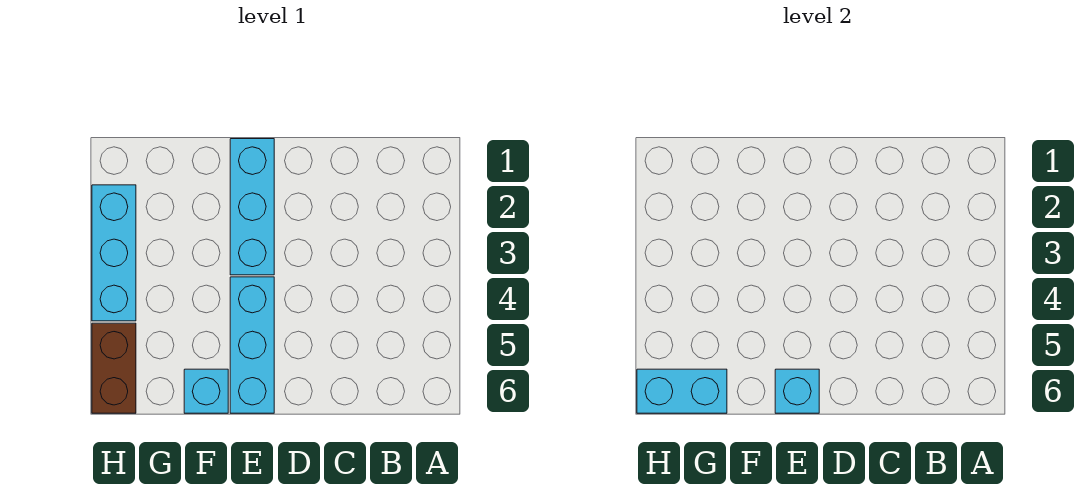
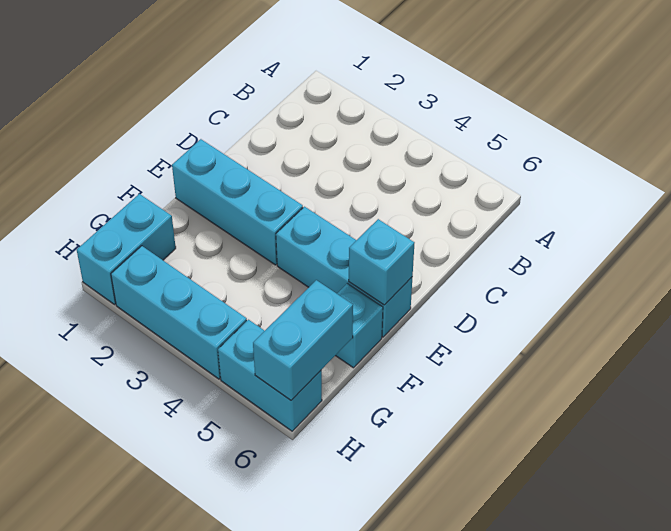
none -> cyan brick G1:H1 level 1
brown brick H5:H6 level 1 -> cyan brick H5:H6 level 1

